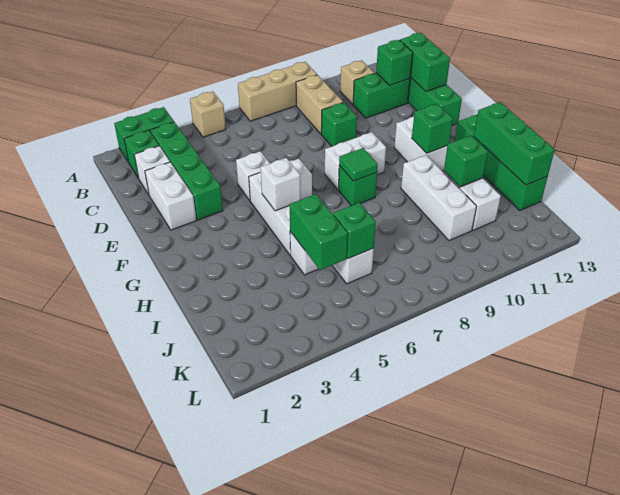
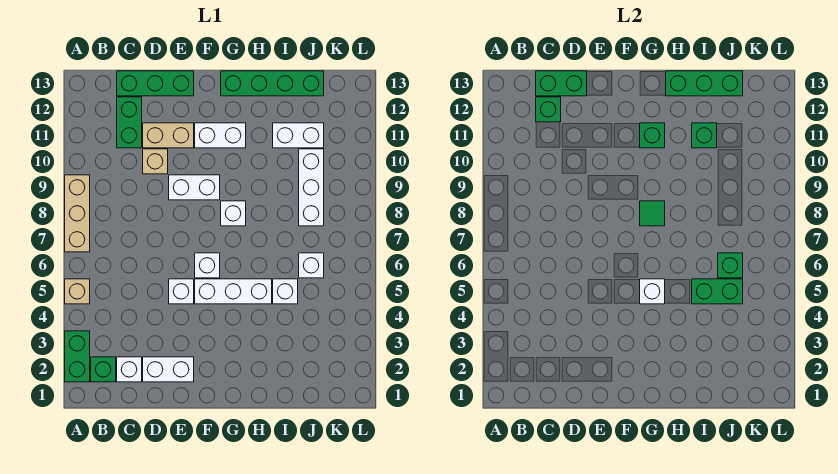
green brick B3:E3 level 1 -> none
tan brick B9:C9 level 1 -> tan brick D11:E11 level 1
tan brick B11 level 1 -> tan brick D10 level 1
green brick D9 level 1 -> none
white brick F8:F9 level 1 -> white brick E9:F9 level 1
green brick G8 level 1 -> white brick G8 level 1
white brick H10:J10 level 1 -> white brick J8:J10 level 1

